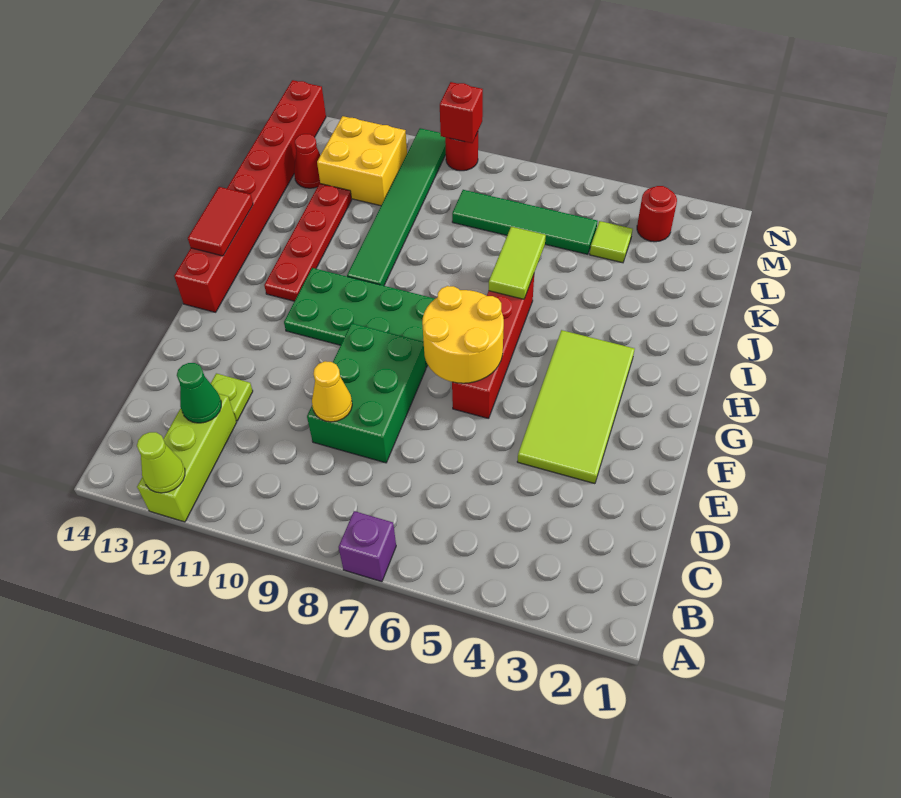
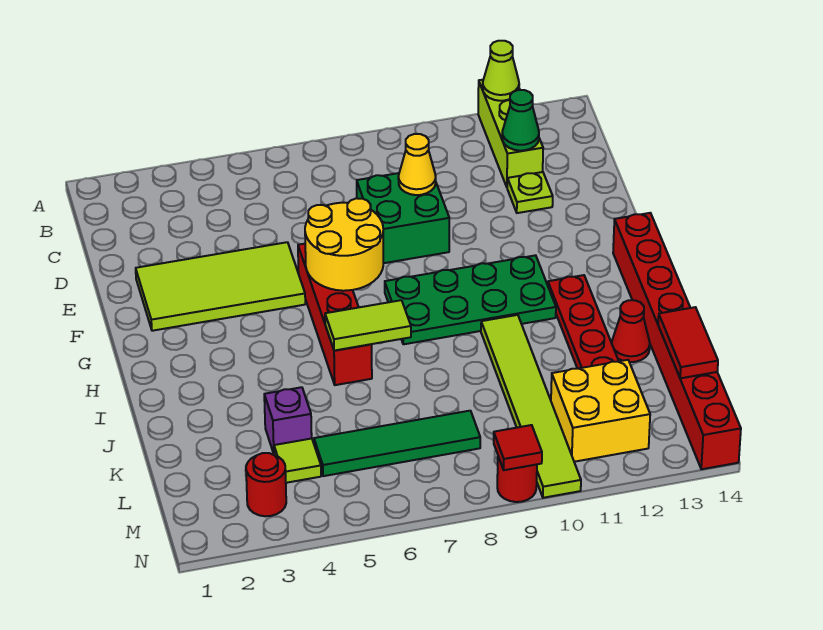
purple brick A7 level 1 -> purple brick K4 level 1
green brick D8:F9 level 1 -> green brick D8:E9 level 1
lime tile E3:H4 level 1 -> lime tile E2:F5 level 1
red tile H14:I14 level 2 -> red tile K14:L14 level 2
lime tile I6:J6 level 2 -> lime tile I6:I7 level 2
green tile I10:N10 level 1 -> lime tile I10:N10 level 1
red cone L13 level 1 -> red cone J13 level 1
red brick N9 level 2 -> red tile N9 level 2

